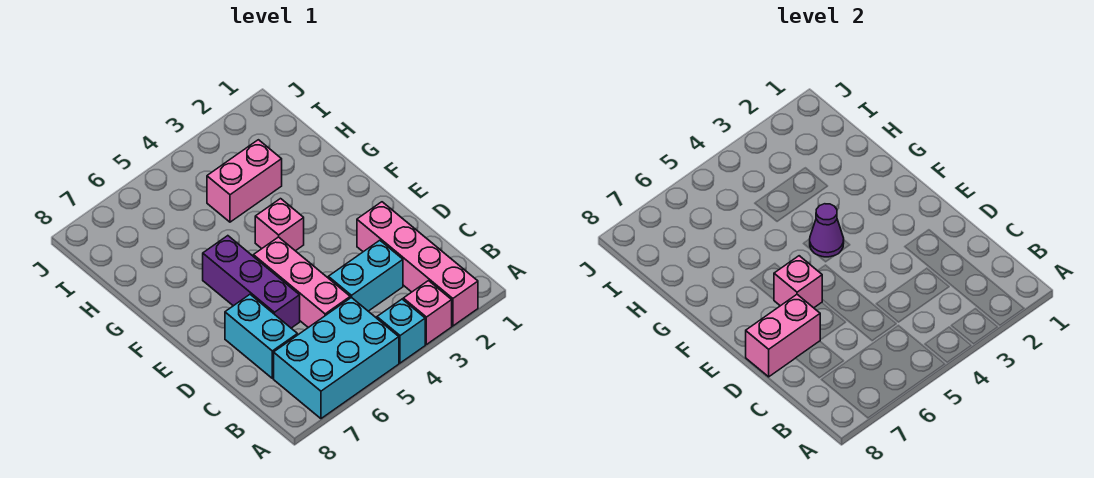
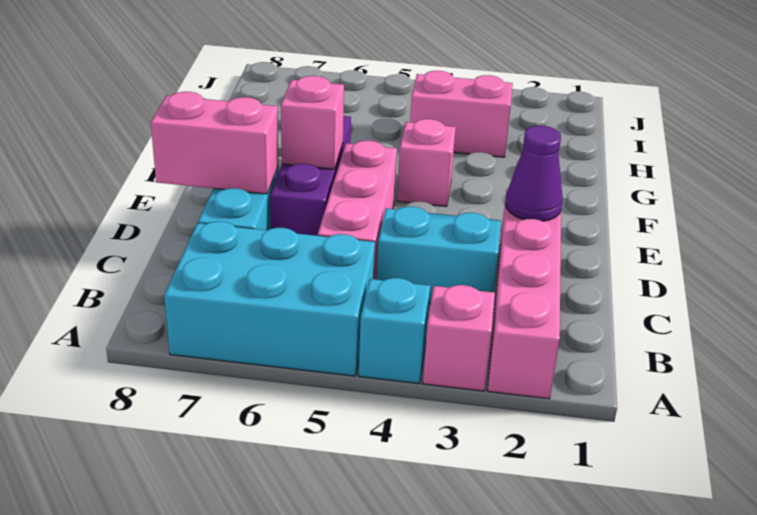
purple cone F4 level 2 -> purple cone D2 level 2

